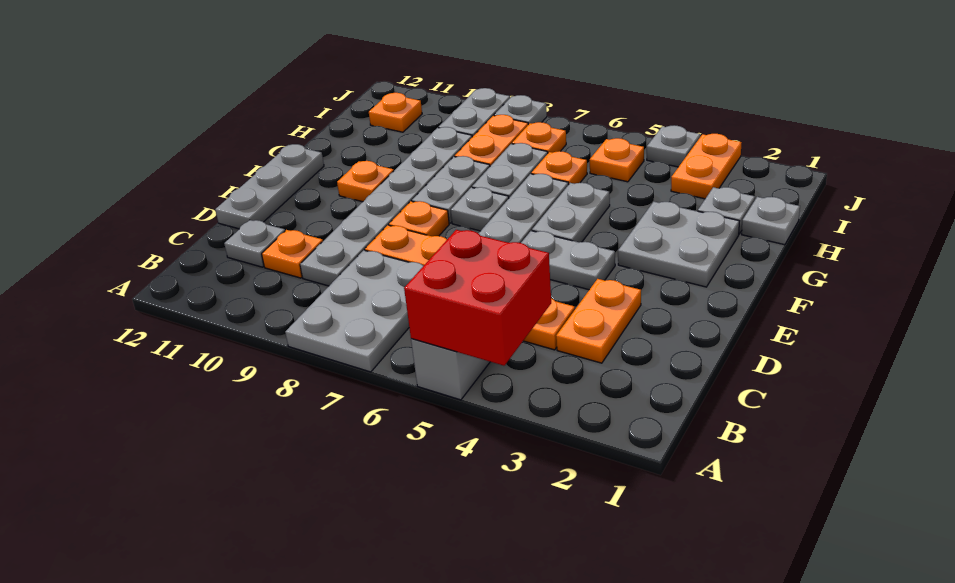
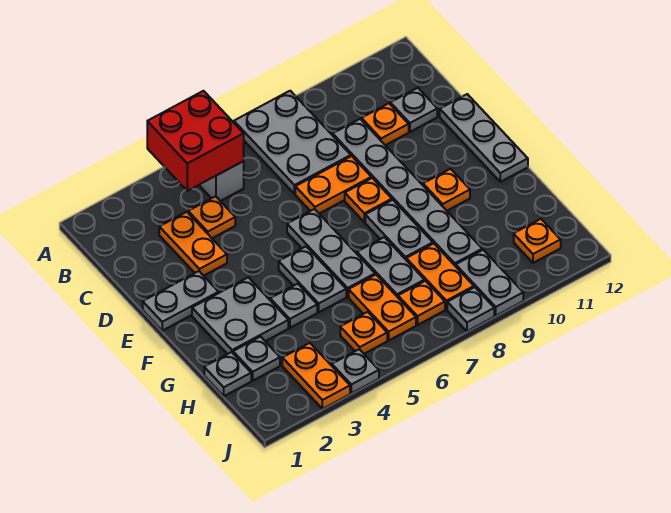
grey plate E4:E5 level 1 -> grey plate E1:E2 level 1
grey plate F7 level 1 -> grey plate G4 level 1
orange plate H6 level 1 -> orange plate H6:I6 level 1

